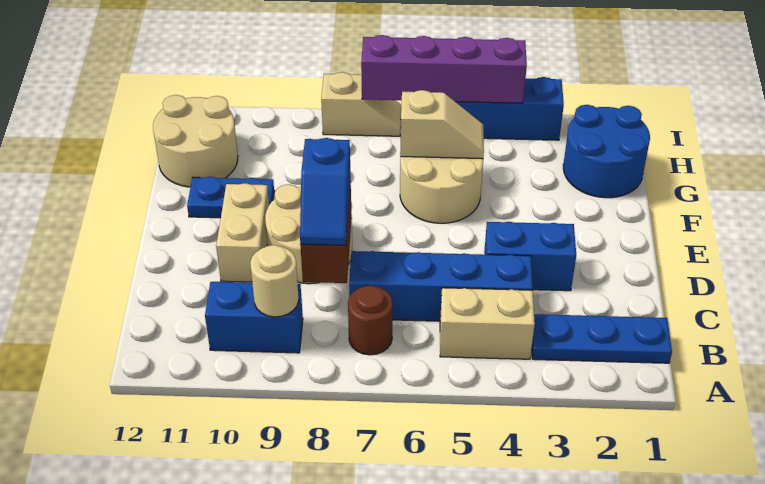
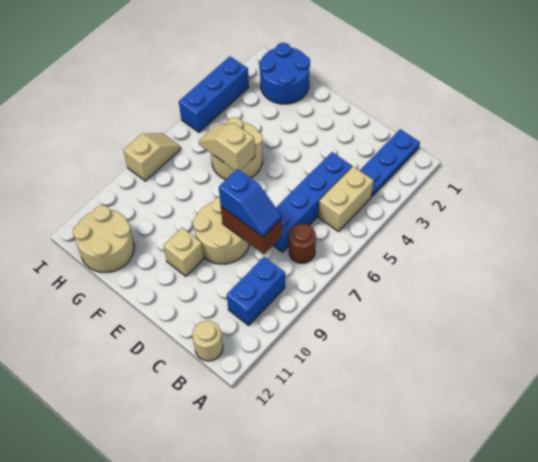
tan round brick B9 level 2 -> tan round brick B12 level 1
blue brick D3:D4 level 1 -> none
tan brick D10:E10 level 1 -> tan brick E10 level 1
blue plate F10:F11 level 1 -> none
tan slope G5:G6 level 2 top 6 -> tan slope F6:G6 level 2 top F
purple brick I4:I7 level 2 -> none

